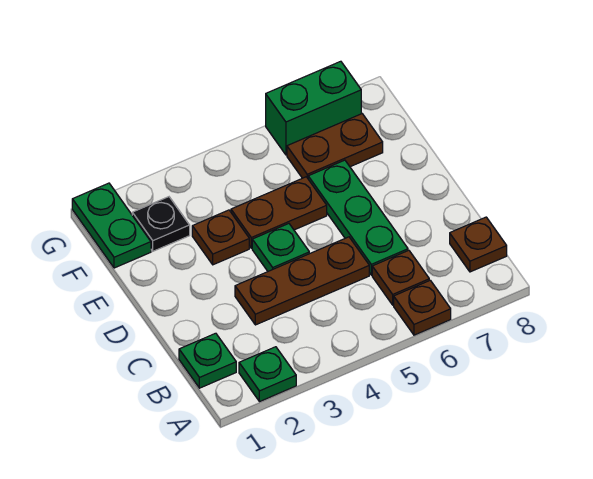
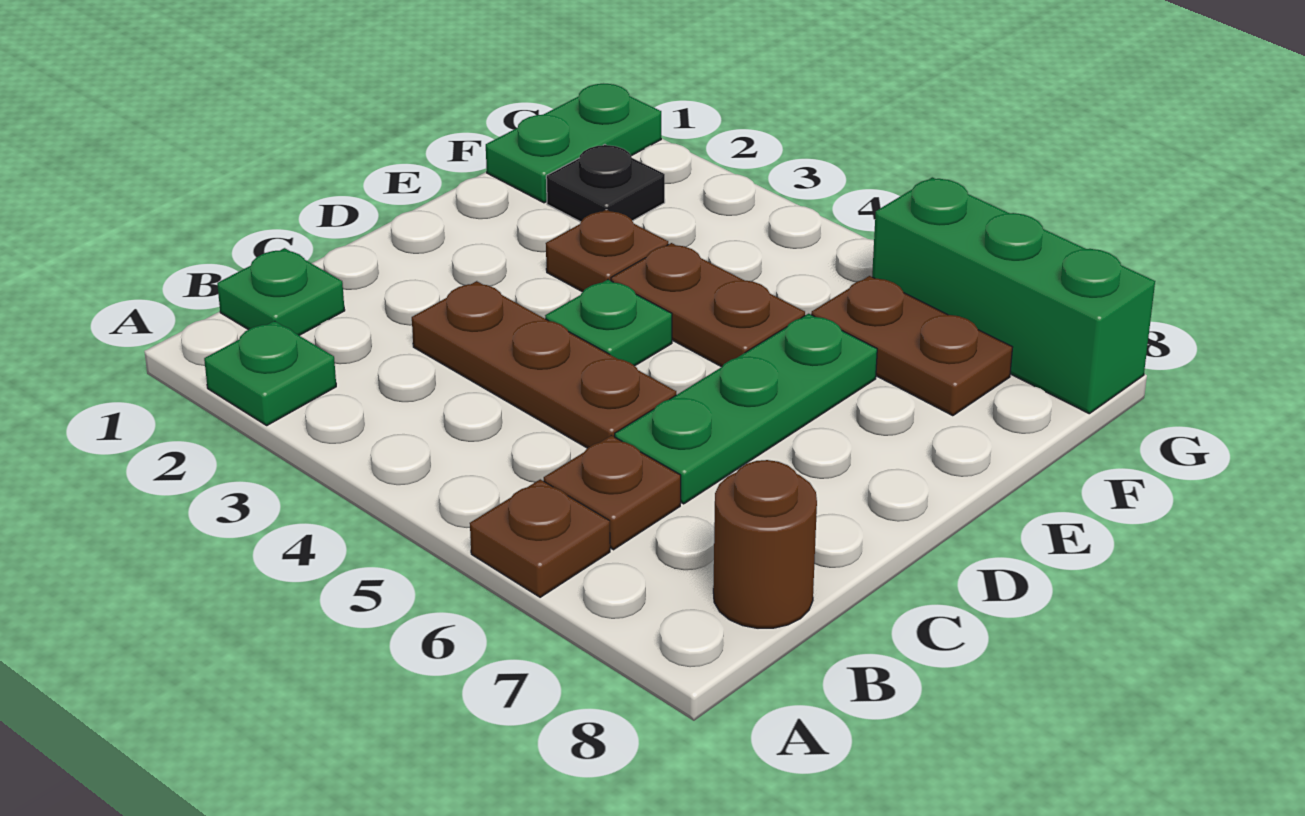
brown plate B8 level 1 -> brown round brick B8 level 1
green brick G6:G7 level 1 -> green brick G6:G8 level 1

